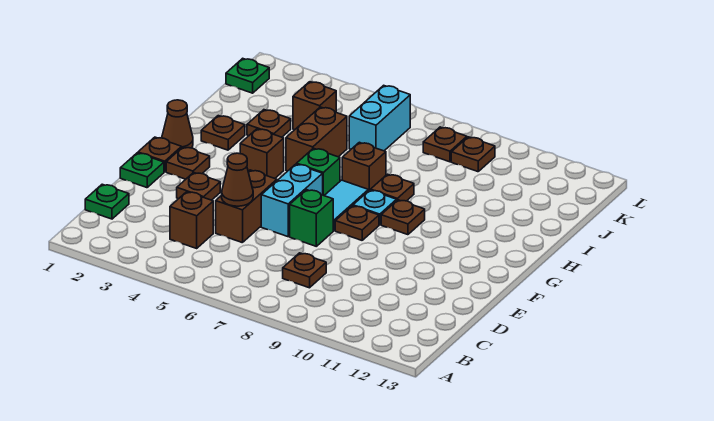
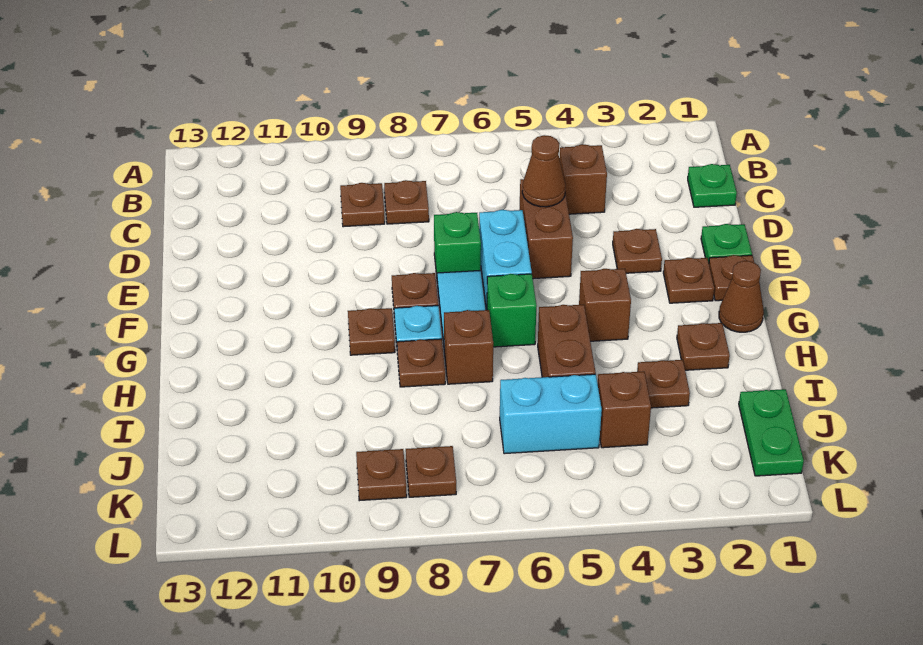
none -> brown plate C9 level 1
cyan brick J6:K6 level 1 -> cyan brick J5:J6 level 1
green plate K1 level 1 -> green plate J1:K1 level 1

